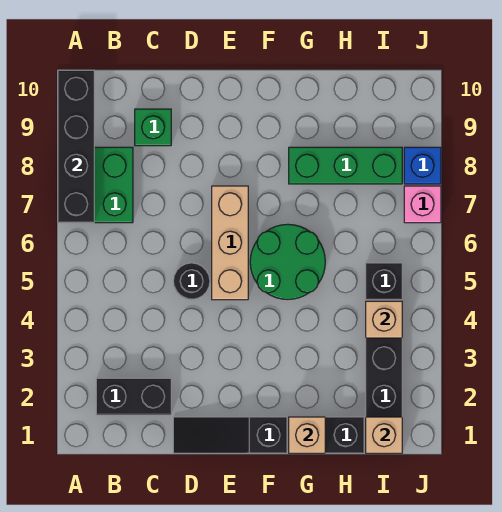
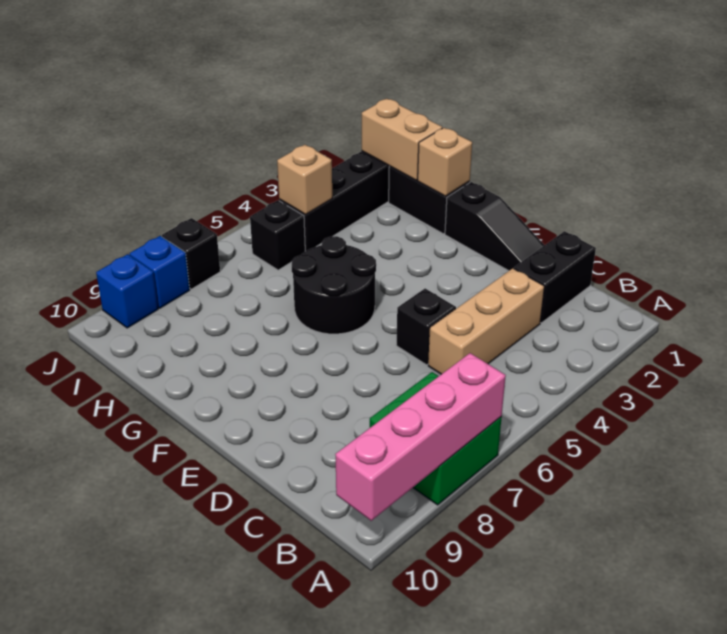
black brick A7:A10 level 2 -> pink brick A7:A10 level 2
black brick B2:C2 level 1 -> black brick C1:C2 level 1
green brick C9 level 1 -> none
black round brick D5 level 1 -> black brick D5 level 1
tan brick E5:E7 level 1 -> tan brick C3:C5 level 1
green round brick F5:G6 level 1 -> black round brick F5:G6 level 1
green brick G8:I8 level 1 -> none
tan brick I1 level 2 -> tan brick H1:I1 level 2
pink brick J7 level 1 -> black brick J7 level 1
none -> blue brick J9 level 1

